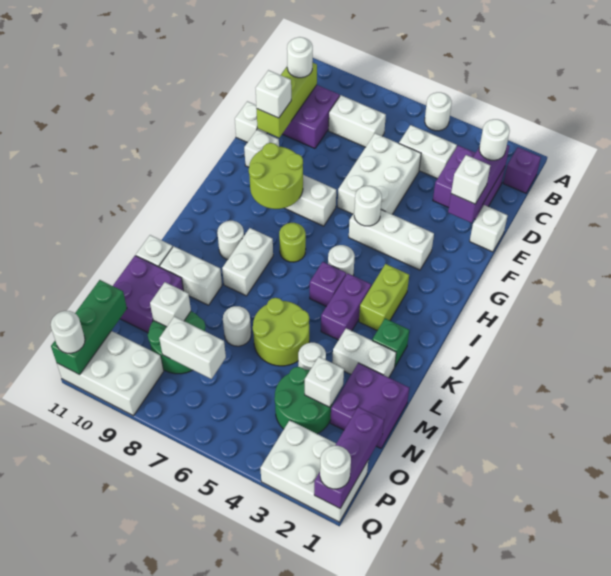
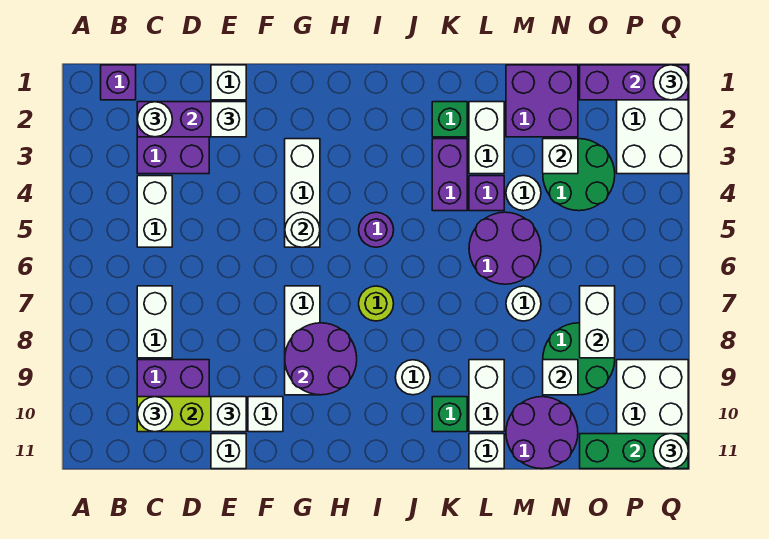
white round brick A5 level 1 -> none
white brick D5:F6 level 1 -> none
lime round brick G8:H9 level 2 -> purple round brick G8:H9 level 2
lime brick I3:J3 level 1 -> none
white round brick I5 level 1 -> purple round brick I5 level 1
purple brick J4:K4 level 1 -> purple brick K3:K4 level 1
purple brick J5 level 1 -> purple brick L4 level 1
white brick J8:K8 level 1 -> none
none -> green brick K10 level 1
lime round brick L5:M6 level 1 -> purple round brick L5:M6 level 1
purple brick M10:N11 level 1 -> purple round brick M10:N11 level 1

